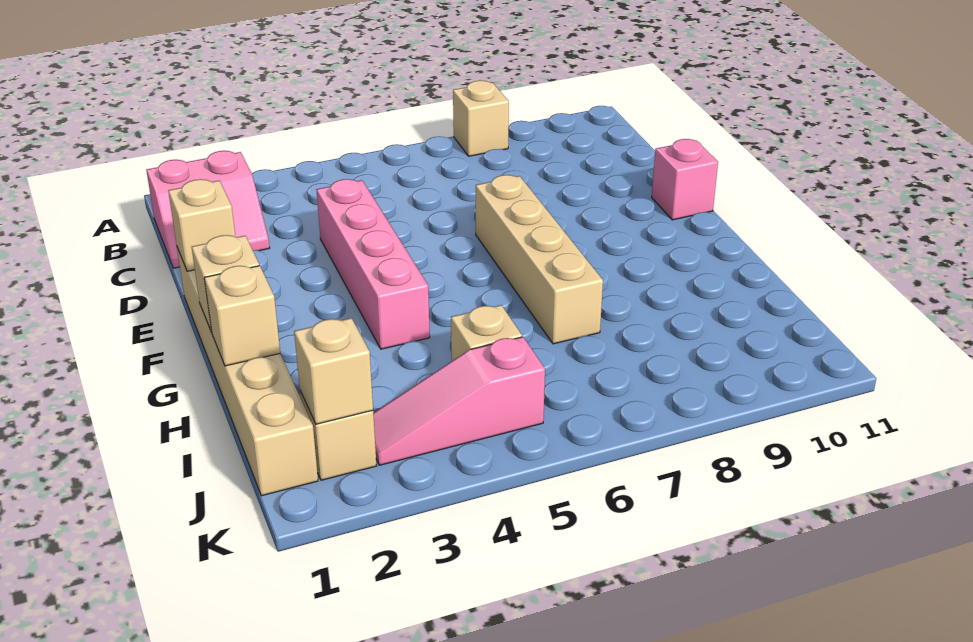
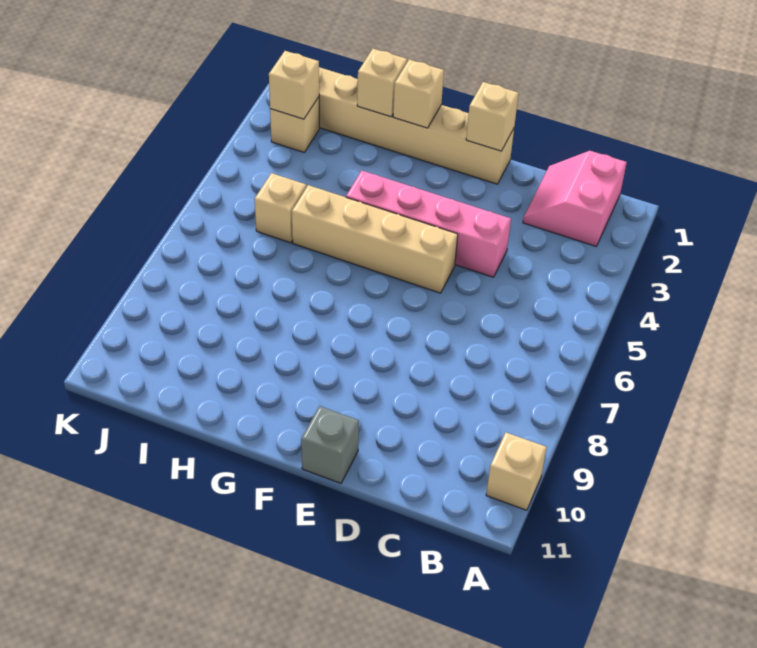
tan brick A8 level 1 -> tan brick A10 level 1
tan brick E7:H7 level 1 -> tan brick E5:H5 level 1
pink brick E11 level 1 -> grey brick E11 level 1
pink slope J3:J5 level 1 top 5 -> none

